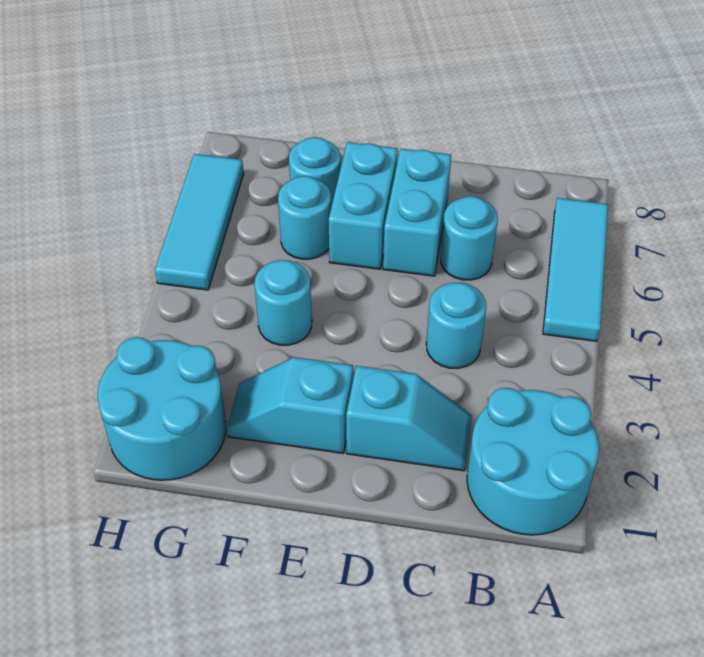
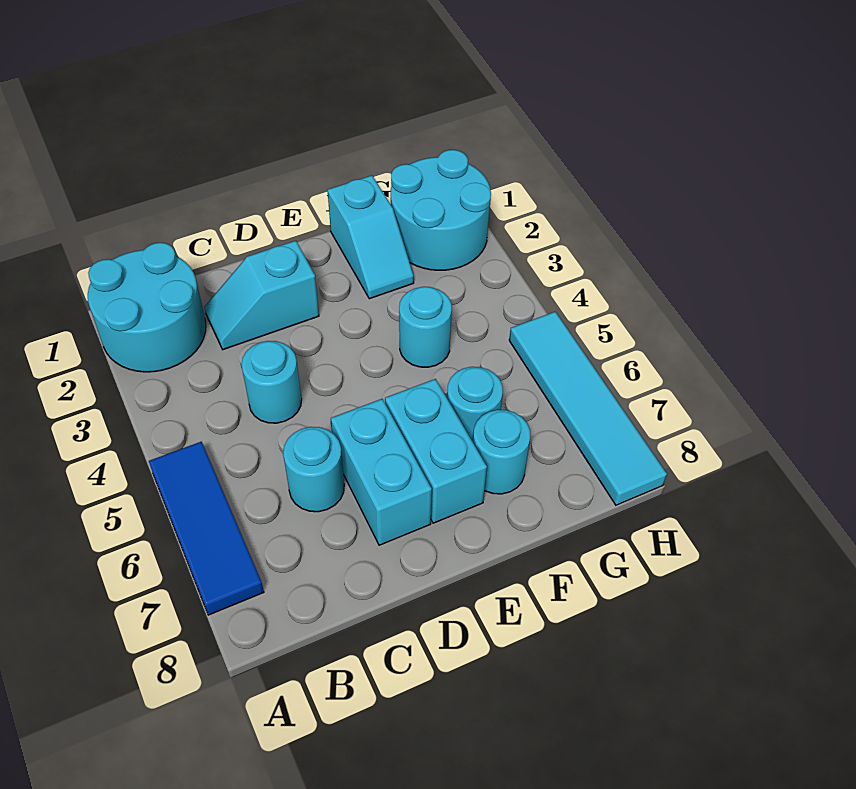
cyan tile A5:A7 level 1 -> blue tile A5:A7 level 1
cyan slope E2:F2 level 1 top E -> cyan slope F1:F2 level 1 top 1
cyan tile H5:H7 level 1 -> cyan tile H5:H8 level 1

